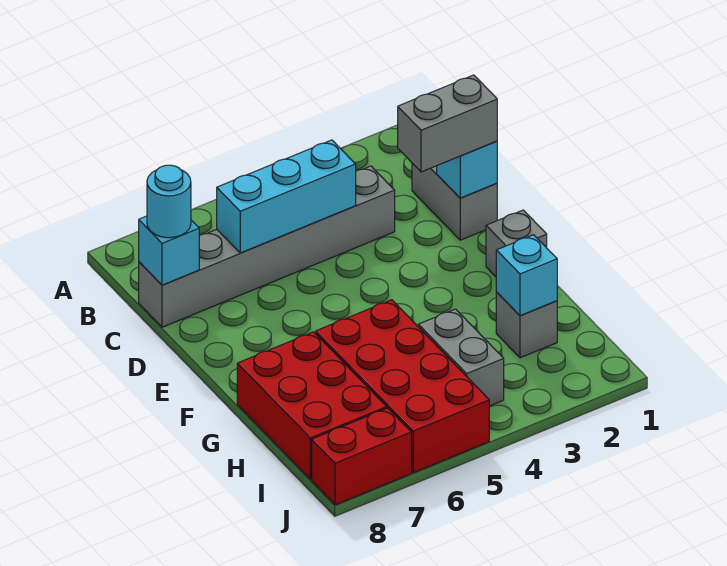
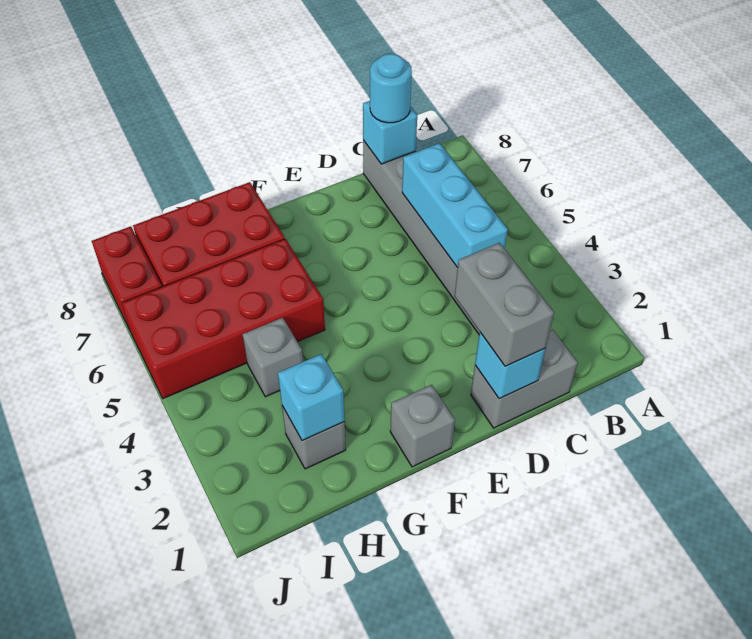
grey brick H4:I4 level 1 -> grey brick H4 level 1

